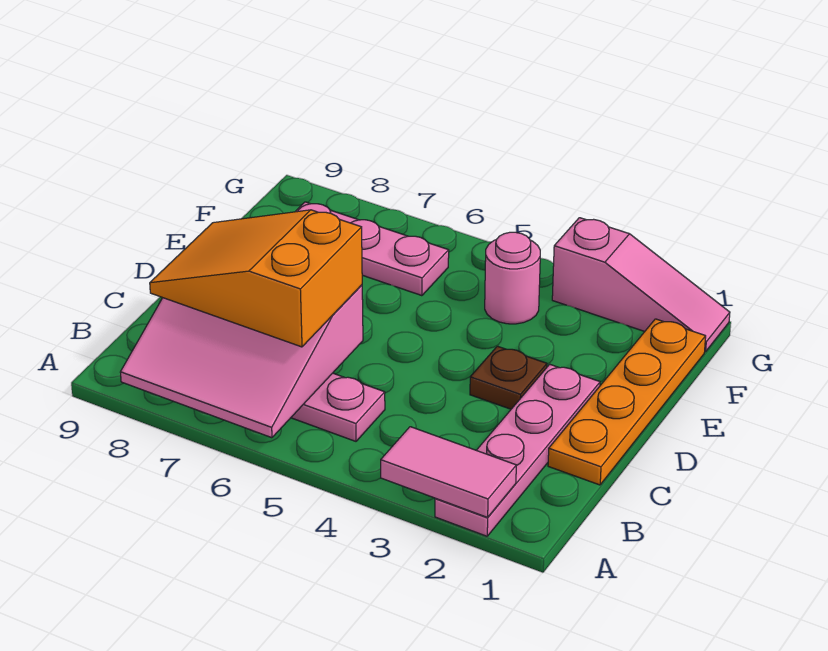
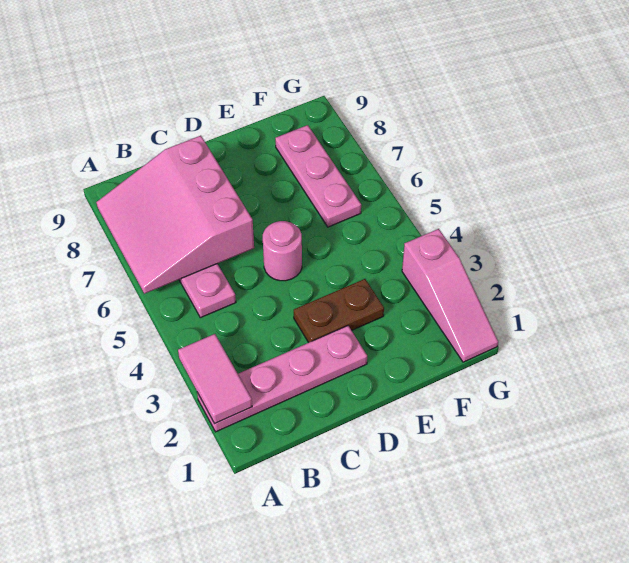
orange slope B6:C8 level 3 top 6 -> none
orange plate C1:F1 level 1 -> none
brown plate D3 level 1 -> brown plate D3:E3 level 1
pink round brick F4 level 1 -> pink round brick D5 level 1

